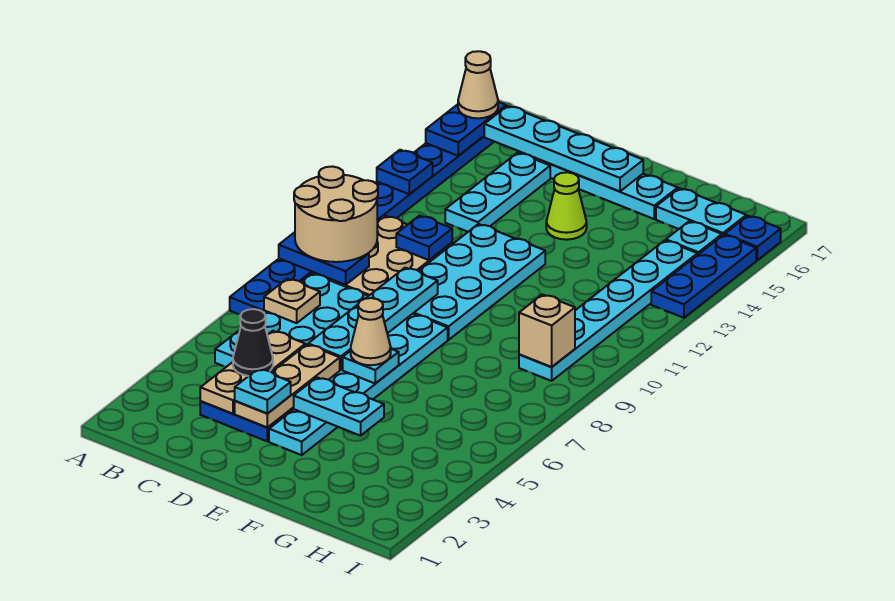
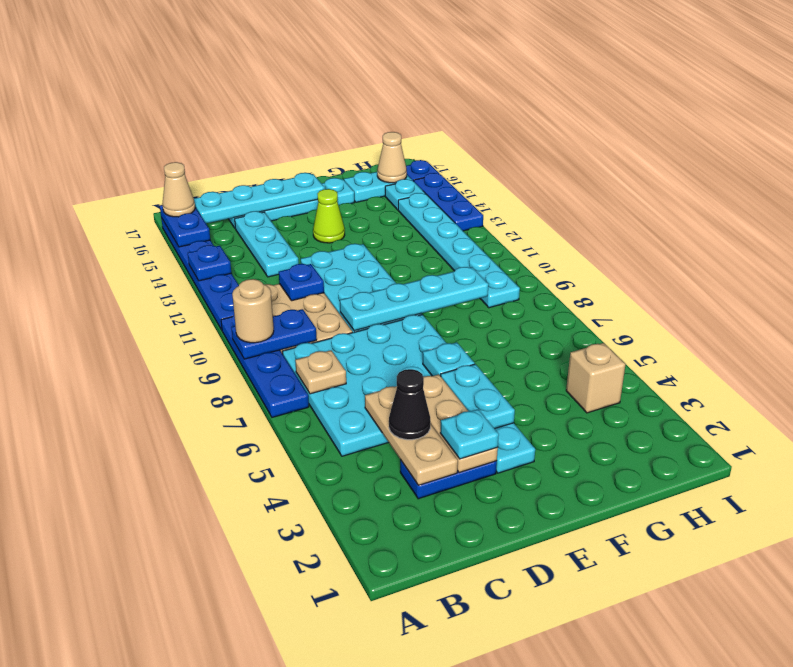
tan round brick A9:B10 level 3 -> tan round brick A9 level 3
cyan plate D6:D9 level 2 -> cyan plate D9:G9 level 2
cyan plate E4:F4 level 2 -> cyan plate E4:E5 level 2
tan cone E6 level 3 -> tan cone H16 level 2
tan brick H9 level 2 -> tan brick H4 level 1

